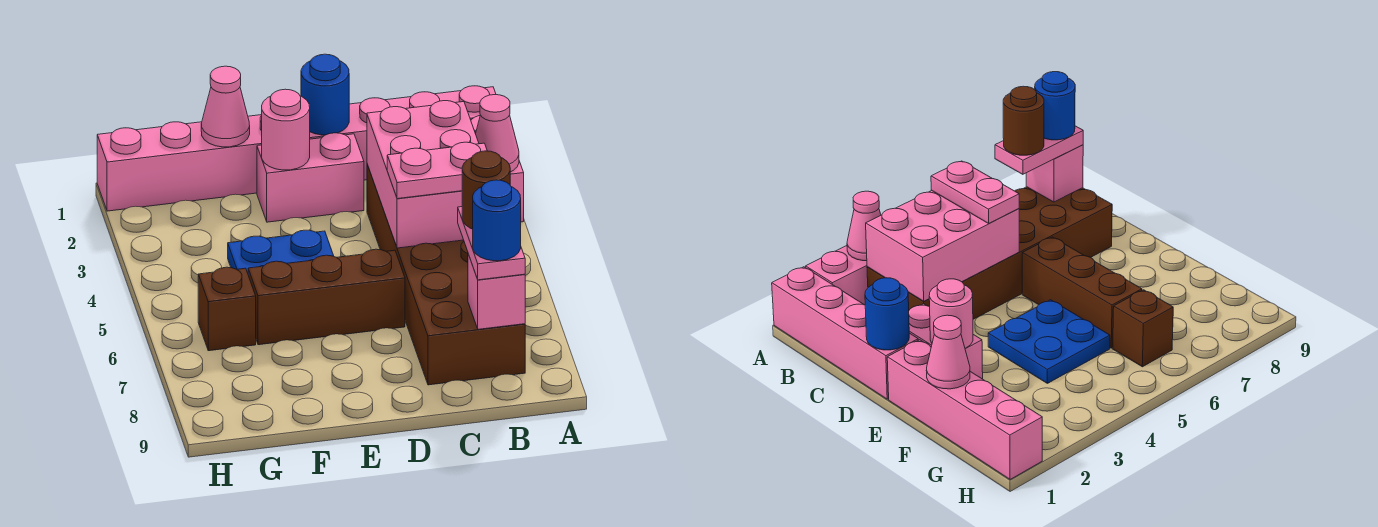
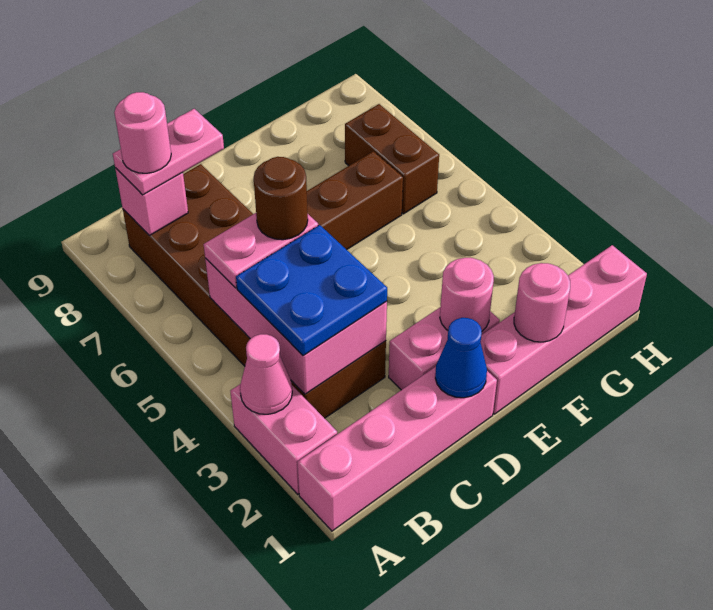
pink plate B7:B8 level 3 -> pink plate B8:C8 level 3
brown round brick B7 level 4 -> brown round brick C5 level 4
blue round brick B8 level 4 -> pink round brick B8 level 4
blue round brick D1 level 2 -> blue cone D1 level 2
blue plate E4:F5 level 1 -> blue plate B3:C4 level 3
pink cone F1 level 2 -> pink round brick F1 level 2
brown brick G6 level 1 -> brown brick G6:G7 level 1

